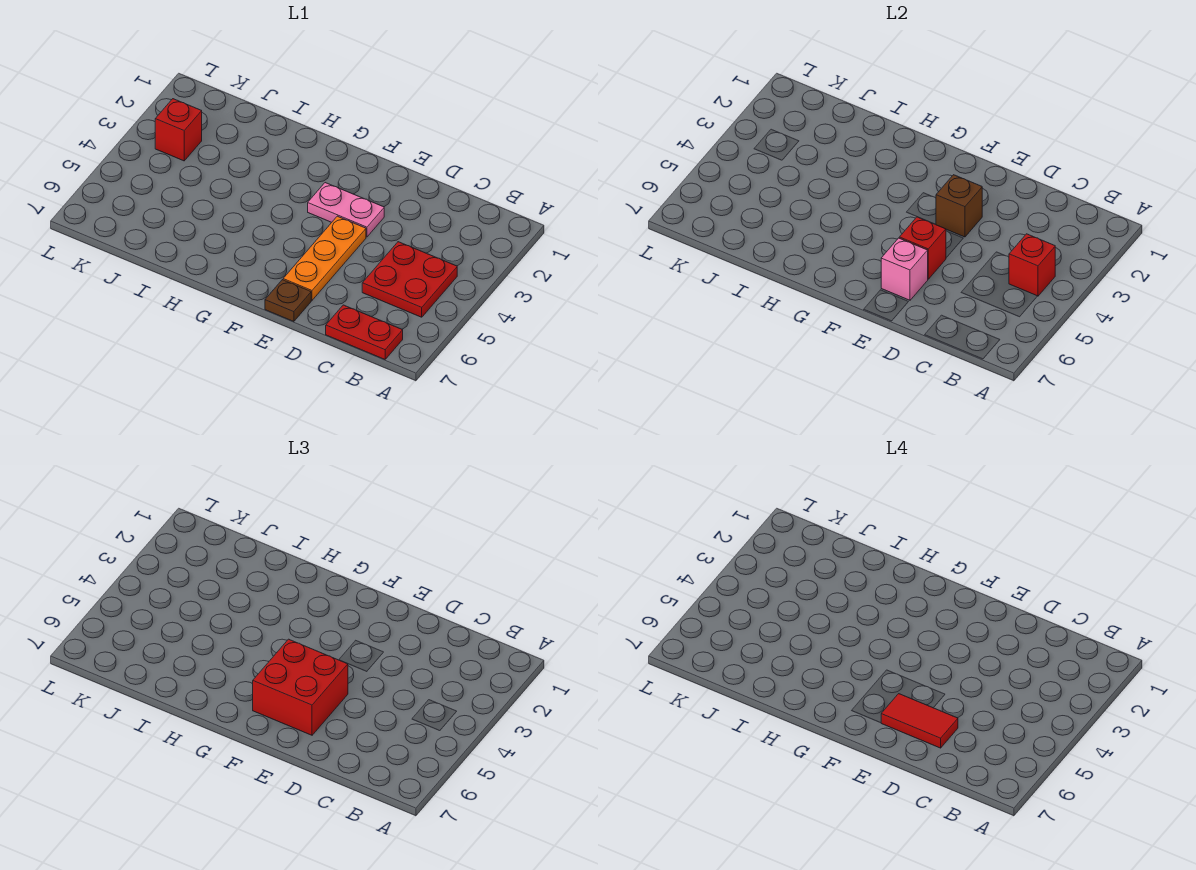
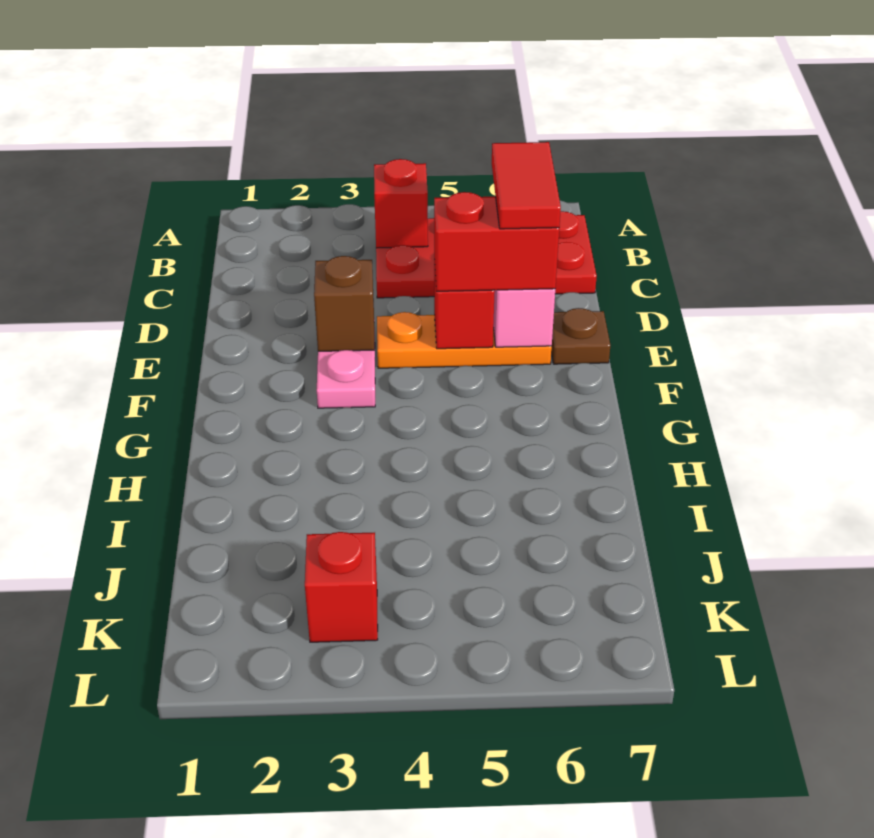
red brick E5:F6 level 3 -> red brick E5:E6 level 3

